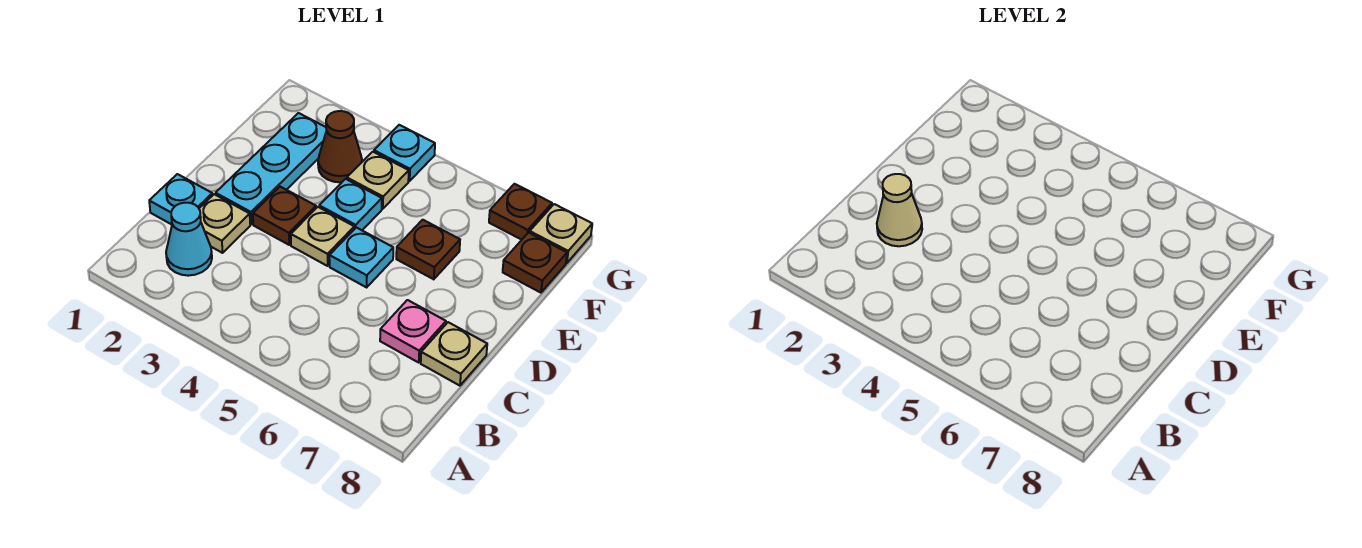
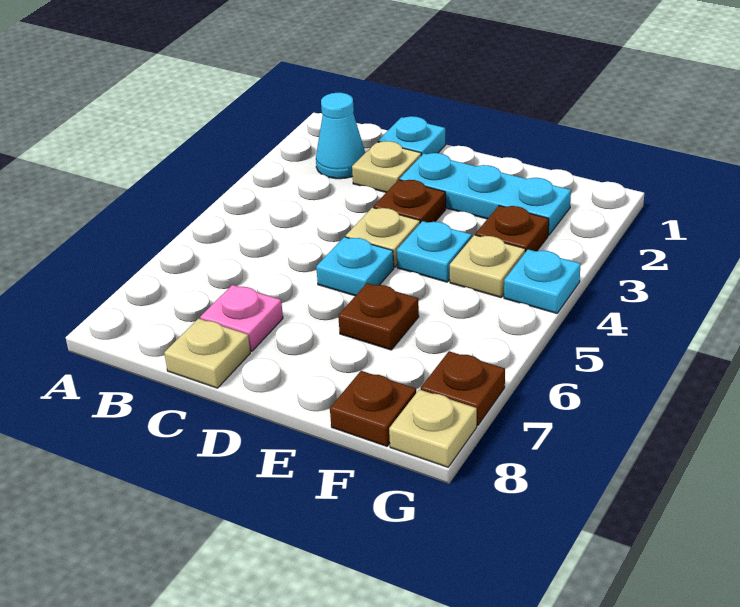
tan cone C2 level 2 -> none
brown cone F3 level 1 -> brown plate F3 level 1

